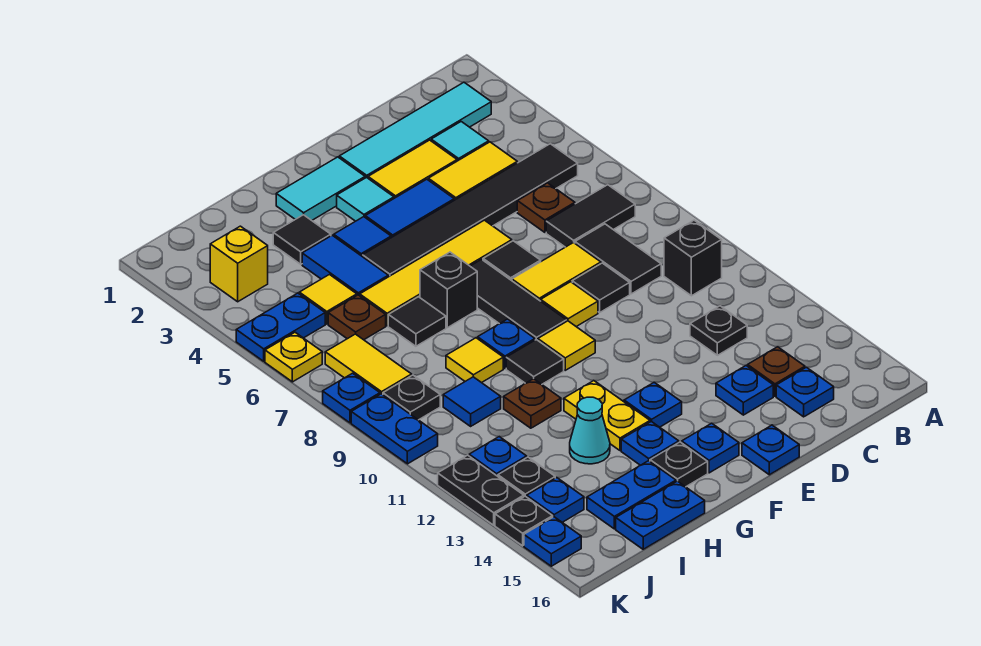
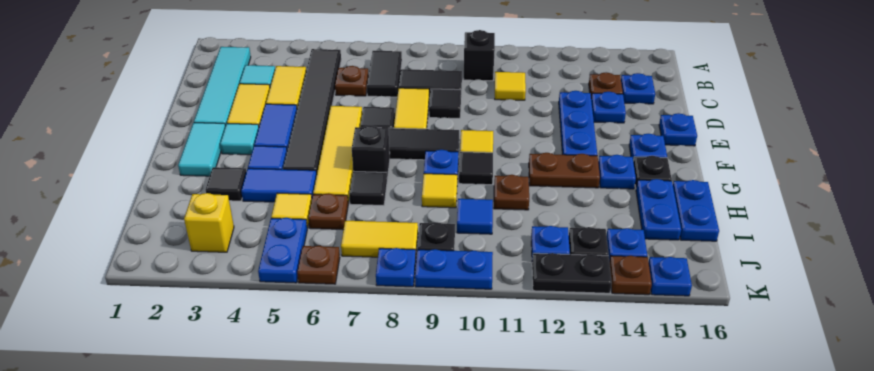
black plate C12 level 1 -> none
yellow tile E9 level 1 -> yellow tile C11 level 1
blue plate F13 level 1 -> blue plate D13:F13 level 1
yellow plate G12:G13 level 1 -> brown plate G12:G13 level 1
cyan cone H13 level 1 -> none
yellow plate K6 level 1 -> brown plate K6 level 1
black plate K14 level 1 -> brown plate K14 level 1

